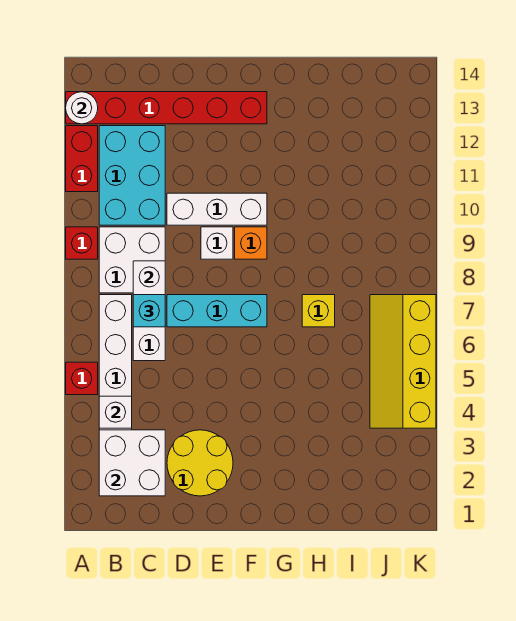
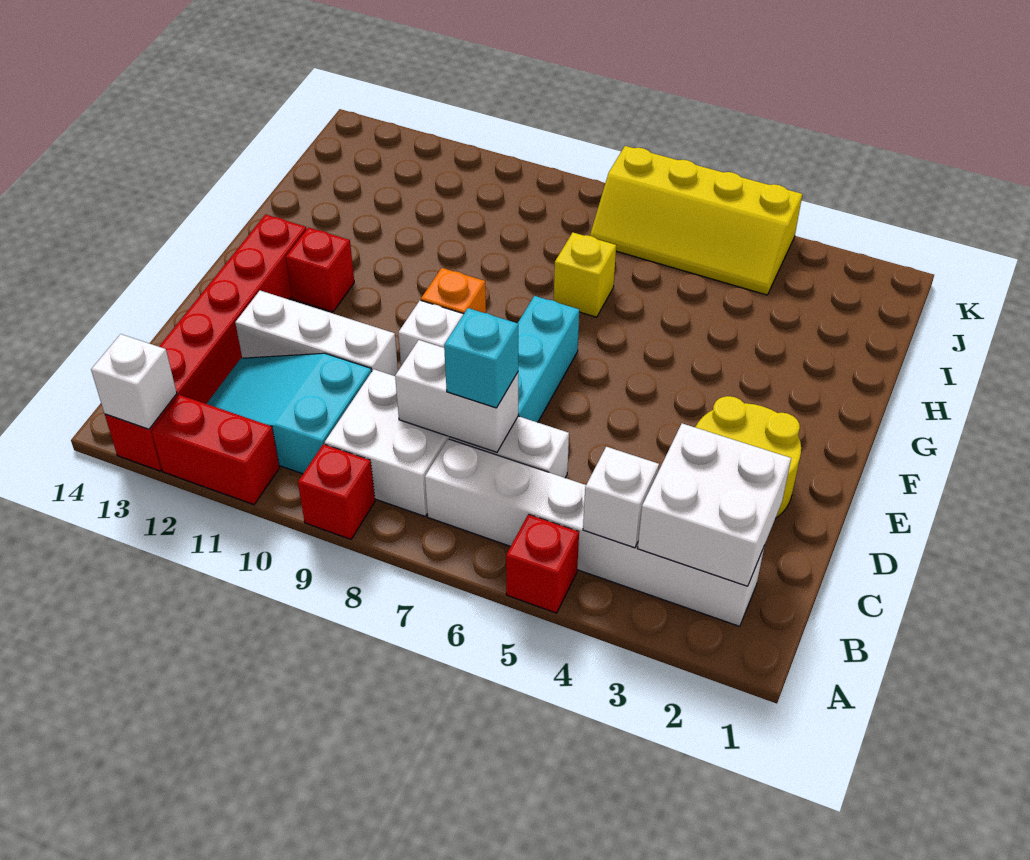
white round brick A13 level 2 -> white brick A13 level 2
cyan brick B10:C12 level 1 -> cyan slope B10:C12 level 1 top 10
white brick D10:F10 level 1 -> white brick D10:D12 level 1
none -> red brick F12 level 1

